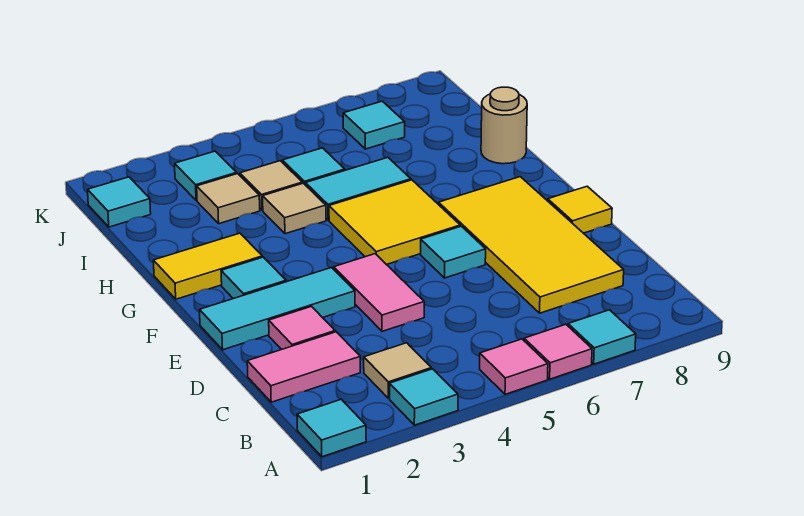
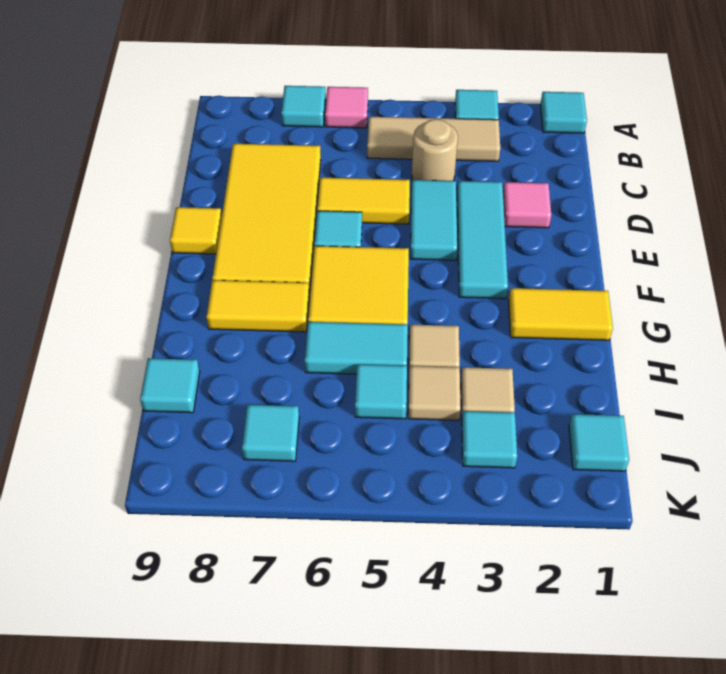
pink tile A5 level 1 -> none
tan tile B3 level 1 -> tan tile B3:B5 level 1
pink tile C1:C2 level 1 -> none
pink tile D4:E4 level 1 -> cyan tile D4:E4 level 1
none -> yellow tile D5:D6 level 1
cyan tile E1:E3 level 1 -> cyan tile D3:F3 level 1
cyan tile F2 level 1 -> cyan tile I9 level 1
none -> yellow tile G7:G8 level 1
tan round brick H9 level 1 -> tan round brick C4 level 1

